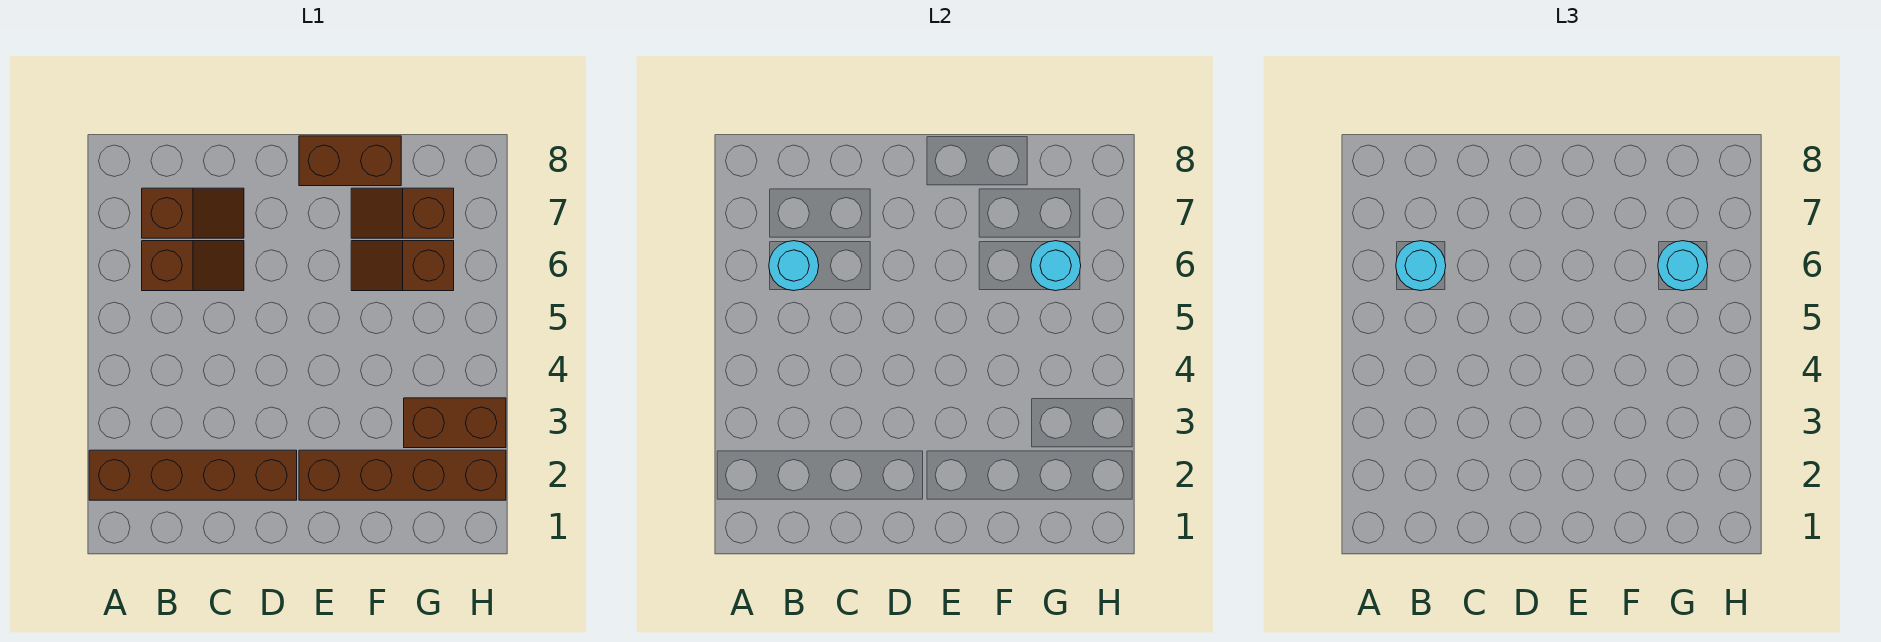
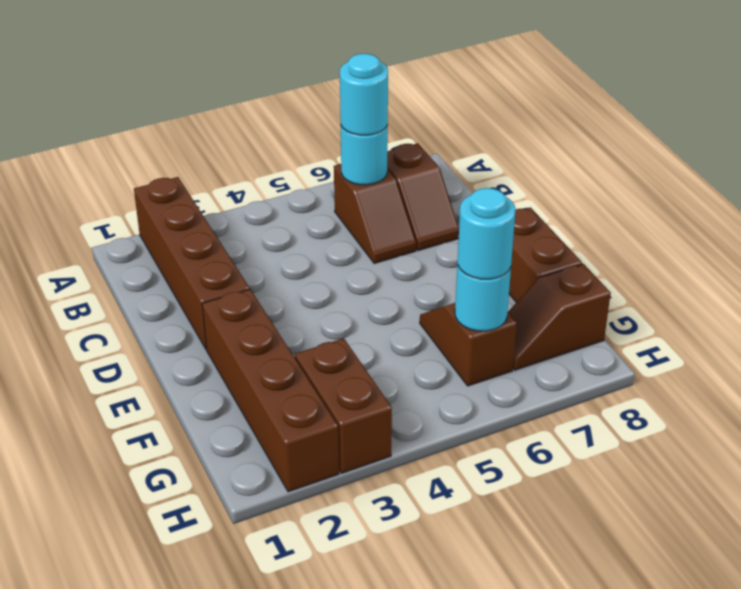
brown slope F7:G7 level 1 top G -> brown slope G7:G8 level 1 top 8

